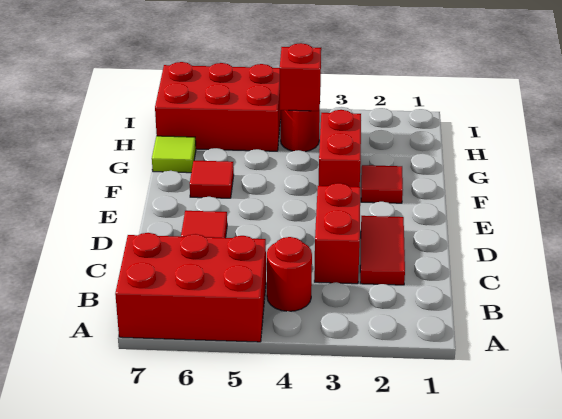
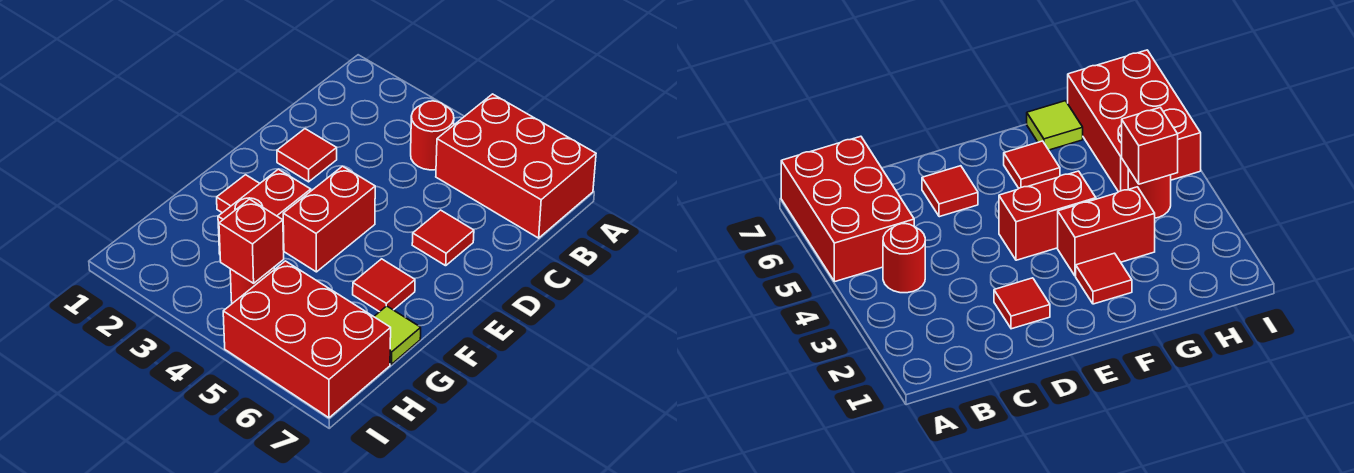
red tile C2:D2 level 1 -> red tile D2 level 1
red brick C3:D3 level 1 -> red brick E4:F4 level 1

